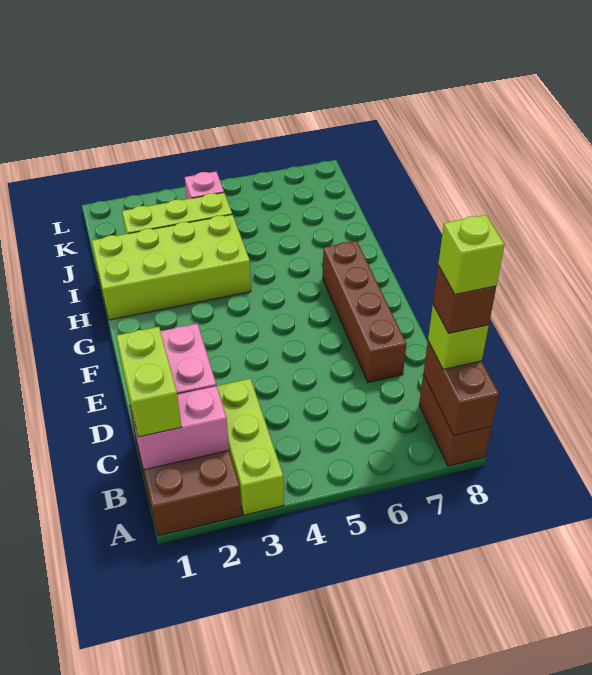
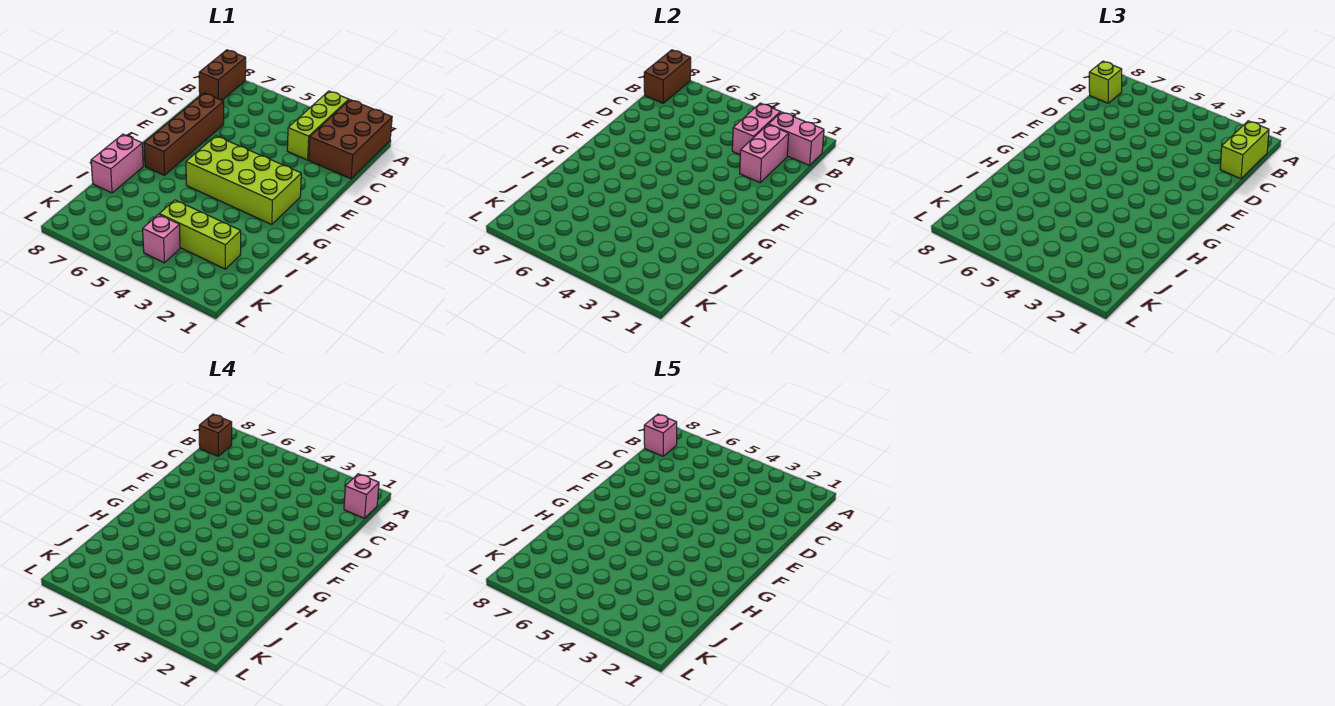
none -> pink brick B1 level 4
none -> pink brick B3:C3 level 2
lime brick B8 level 5 -> pink brick B8 level 5
lime brick H1:I4 level 1 -> lime brick F2:G5 level 1
none -> pink brick H8:I8 level 1

